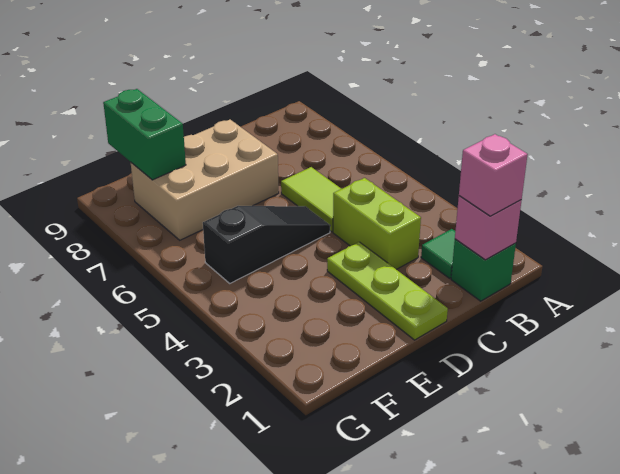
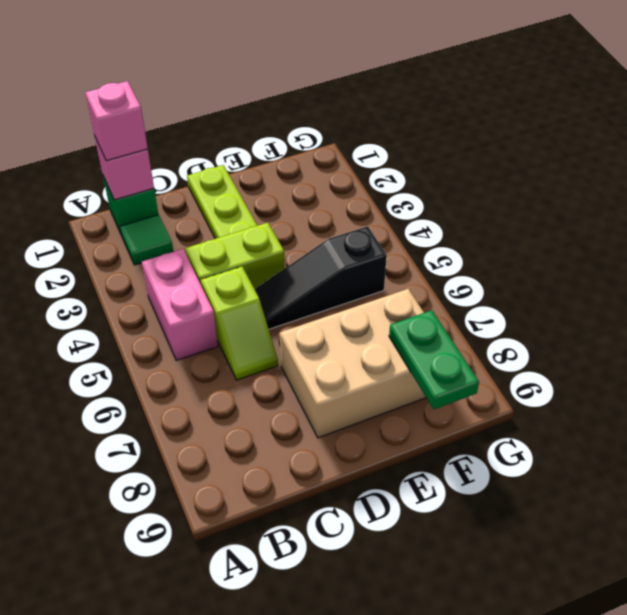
none -> pink brick B4:B5 level 1
lime brick C3:C4 level 1 -> lime brick C4:D4 level 1
lime tile C5:C6 level 1 -> lime slope C5:C6 level 1 top 5
green brick F8:F9 level 2 -> green plate F8:F9 level 2

